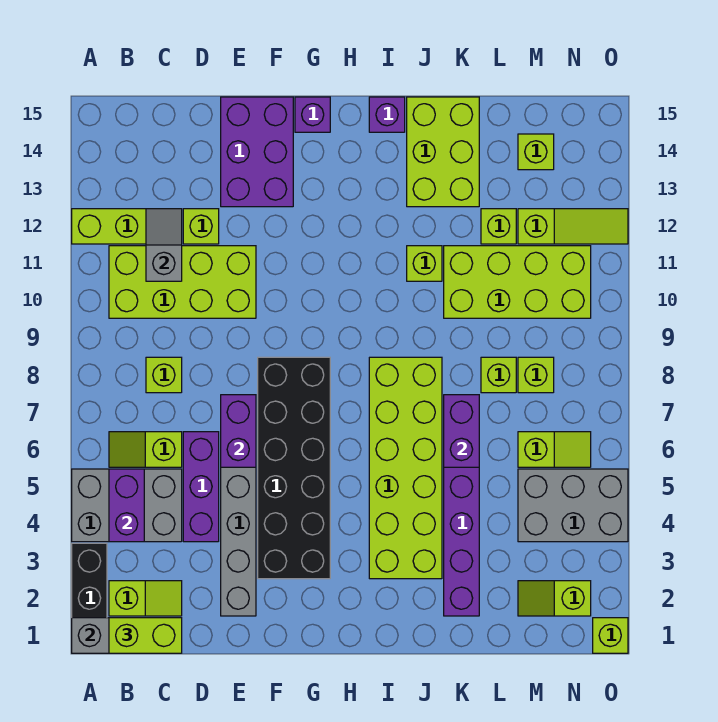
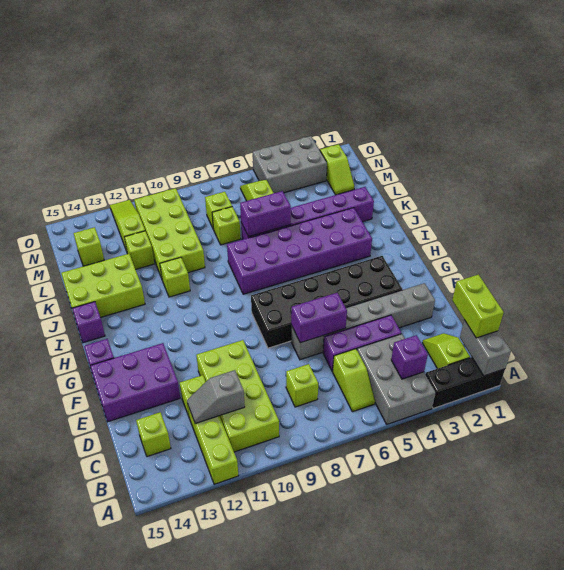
purple brick B4:B5 level 2 -> purple brick B4 level 2
lime brick I3:J8 level 1 -> purple brick I3:J8 level 1
grey brick M4:O5 level 1 -> grey brick N3:O5 level 1
lime brick O1 level 1 -> lime brick C14 level 1

